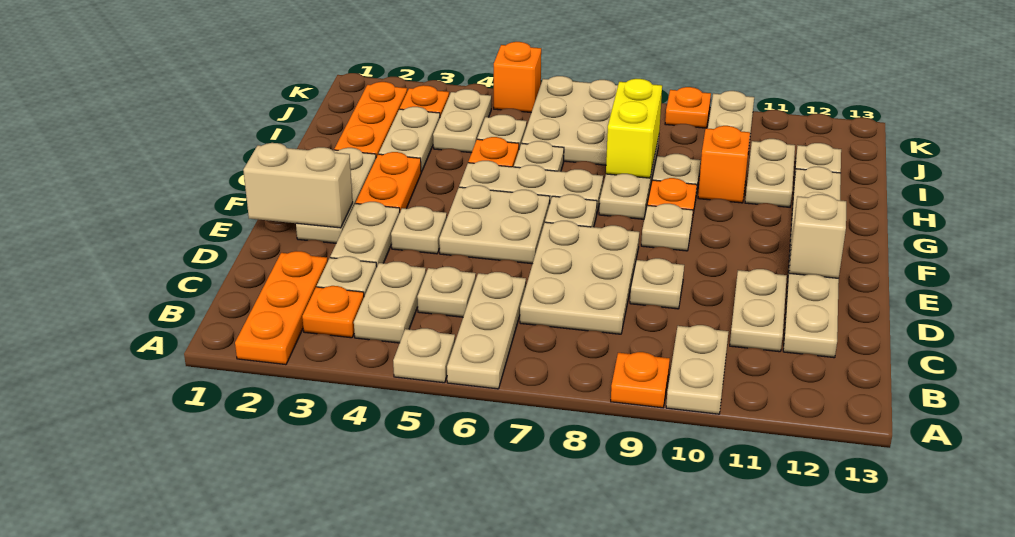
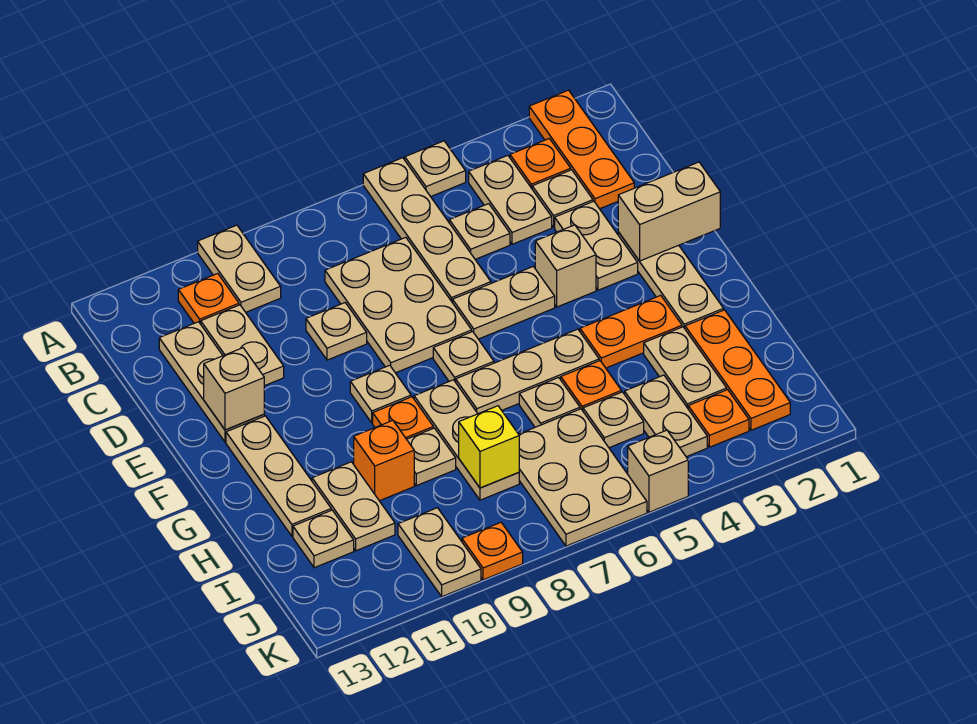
tan plate A6:C6 level 1 -> tan plate A6:D6 level 1
orange plate A9 level 1 -> orange plate B11 level 1
tan plate E4 level 1 -> tan brick E4 level 1
tan plate E5:F6 level 1 -> tan plate E5:E6 level 1
orange plate F3:G3 level 1 -> orange plate G3:G4 level 1
yellow brick H8:I8 level 2 -> yellow brick I8 level 2
orange brick K5 level 1 -> tan brick K5 level 1

